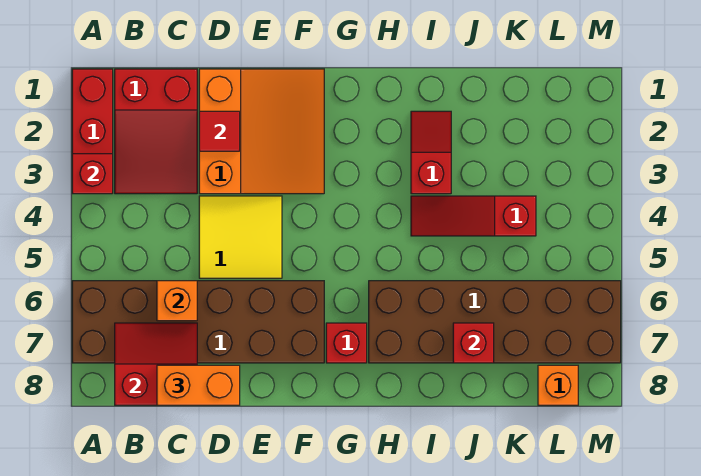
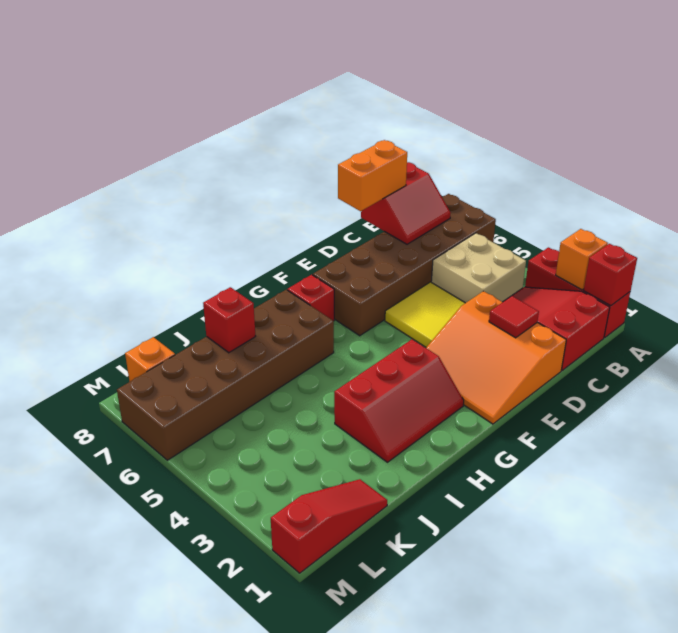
red brick A3 level 2 -> red brick A1 level 2
none -> tan brick B4:C5 level 1
orange brick C6 level 2 -> orange brick A2 level 2
red slope I2:I3 level 1 top 3 -> red slope G2:I3 level 1 top 3
red slope I4:K4 level 1 top K -> red slope K1:M1 level 1 top M

